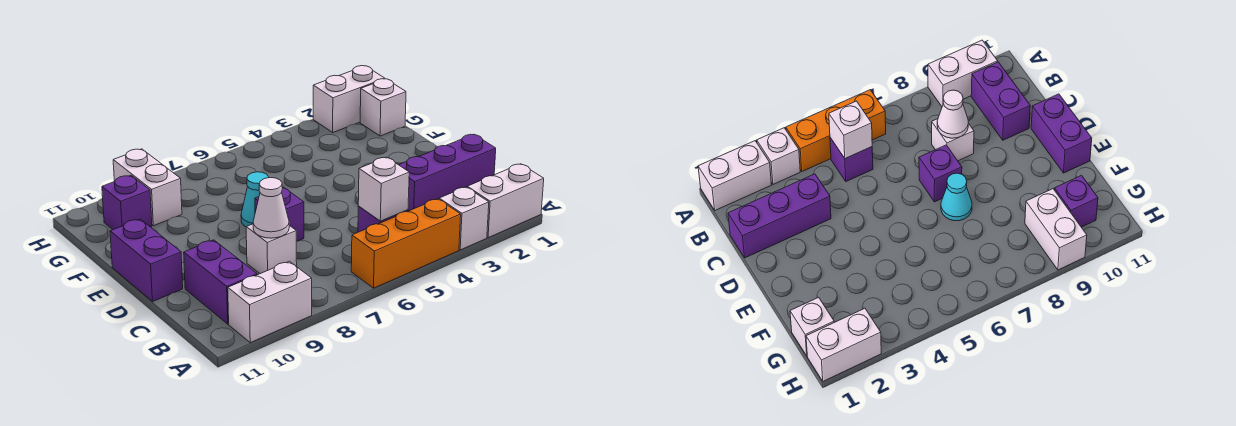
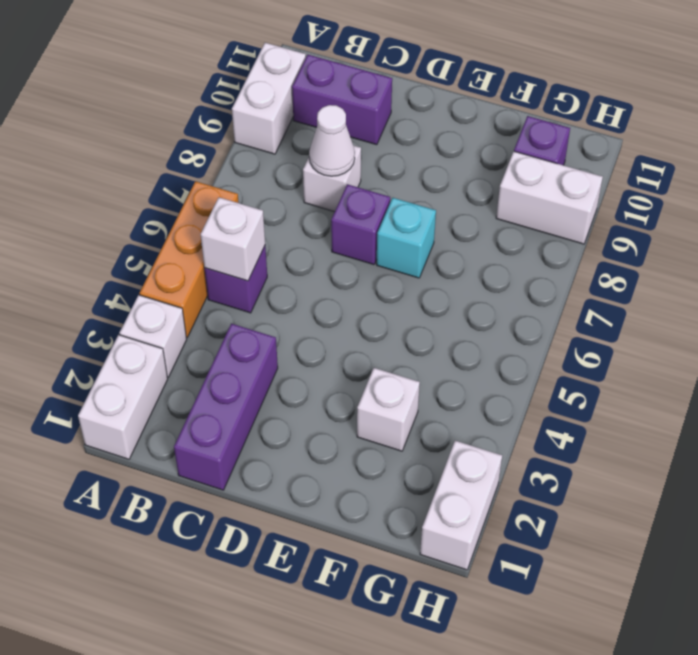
purple brick D11:E11 level 1 -> none
cyan cone E7 level 1 -> cyan brick E7 level 1
white brick G1 level 1 -> white brick F3 level 1

